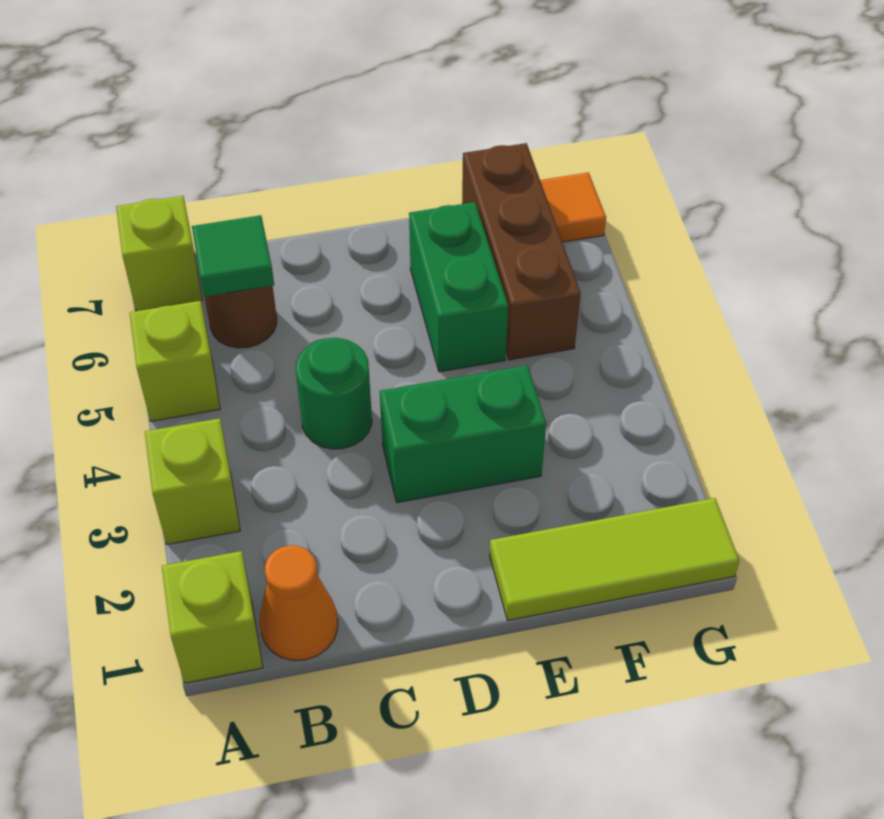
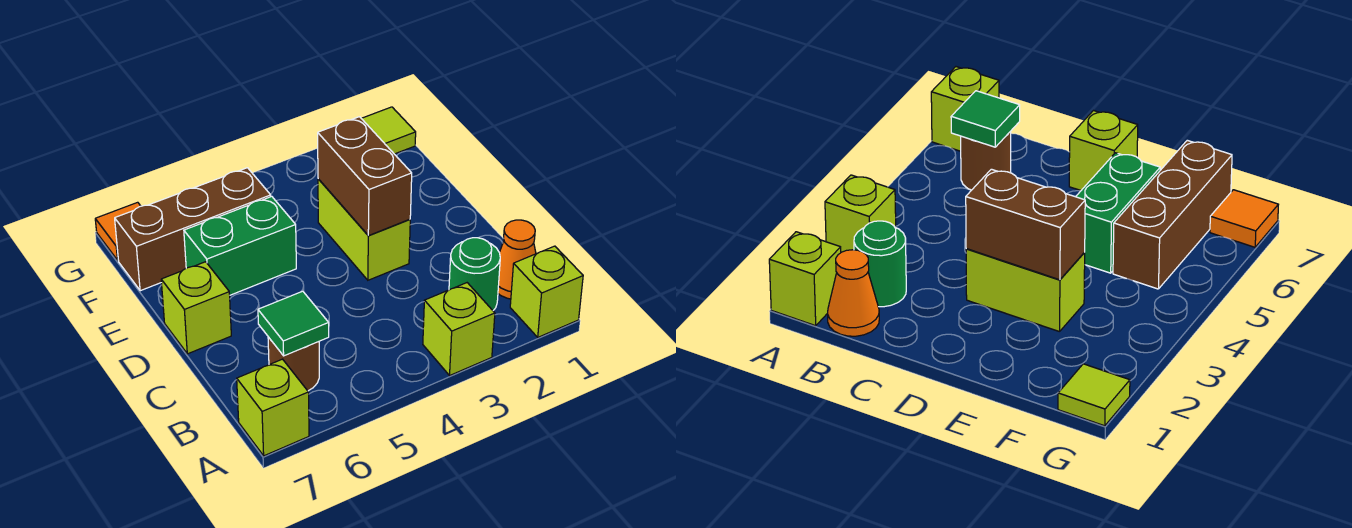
lime brick A5 level 1 -> lime brick D7 level 1
green round brick C4 level 1 -> green round brick B2 level 1
green brick D3:E3 level 1 -> lime brick D3:E3 level 1
none -> brown brick D3:E3 level 2
lime tile E1:G1 level 1 -> lime tile G1 level 1

